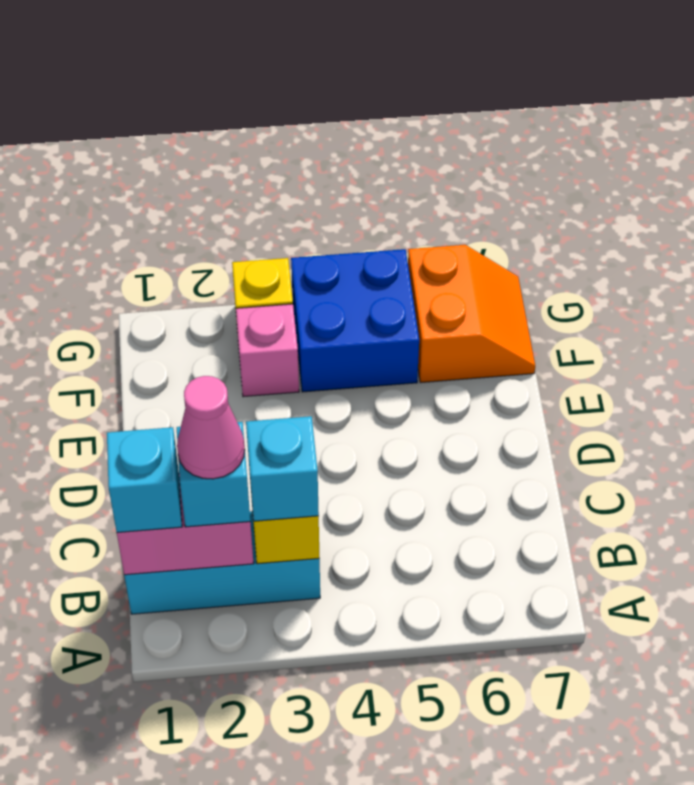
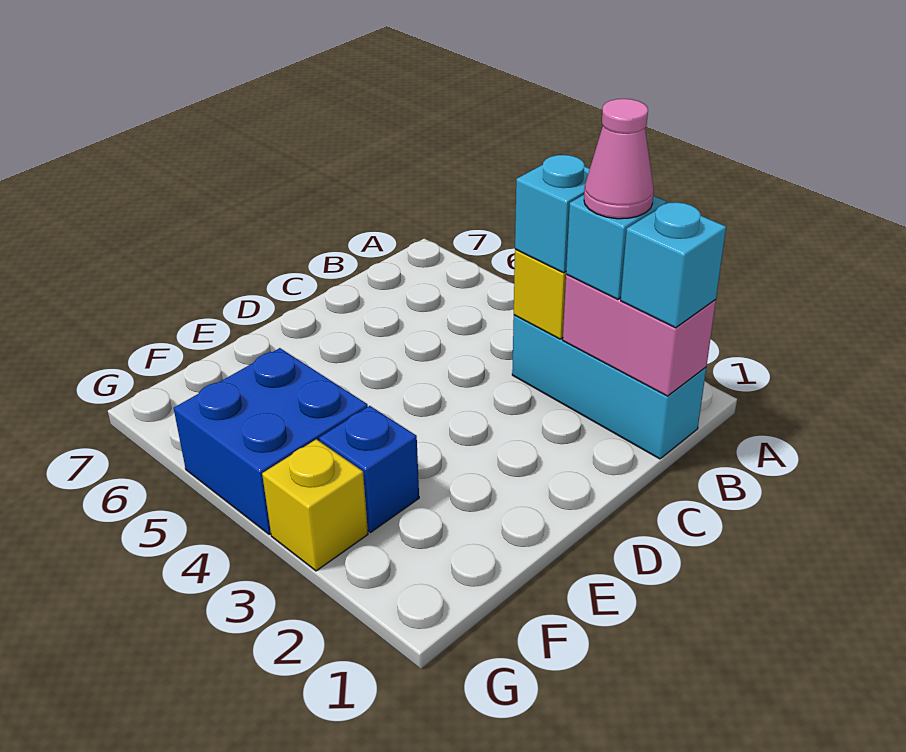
pink brick F3 level 1 -> blue brick F3 level 1
orange slope F6:G7 level 1 top 6 -> none

